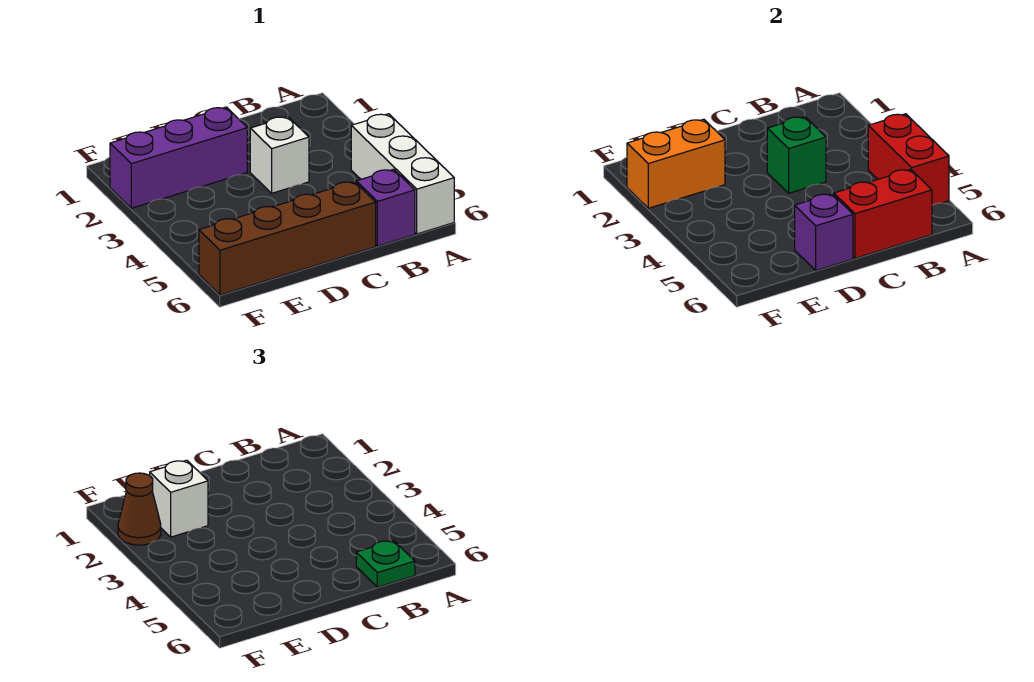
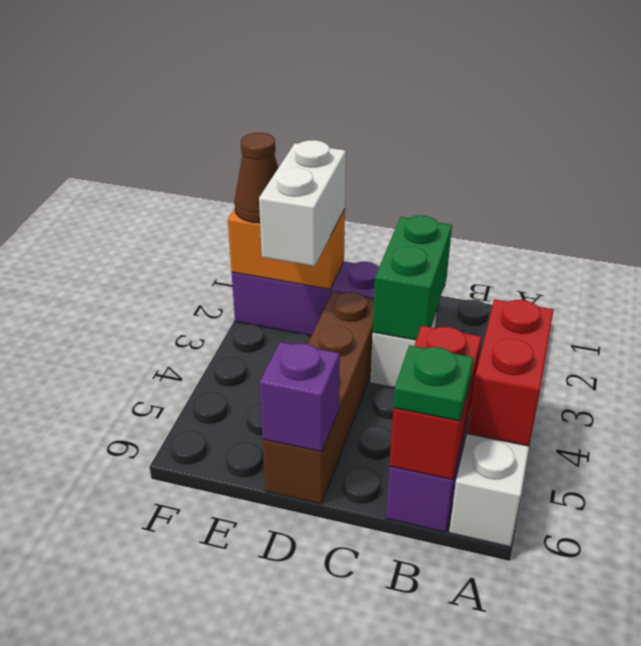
red brick B6:C6 level 2 -> red brick B5:B6 level 2
green brick C3 level 2 -> green brick C2:C3 level 2
brown brick C6:F6 level 1 -> brown brick D3:D6 level 1
white brick E2 level 3 -> white brick E2:E3 level 3

